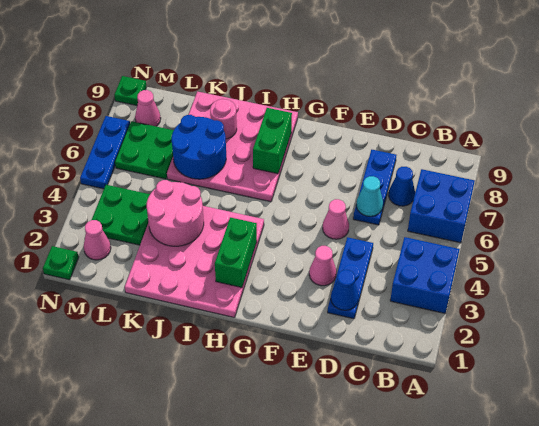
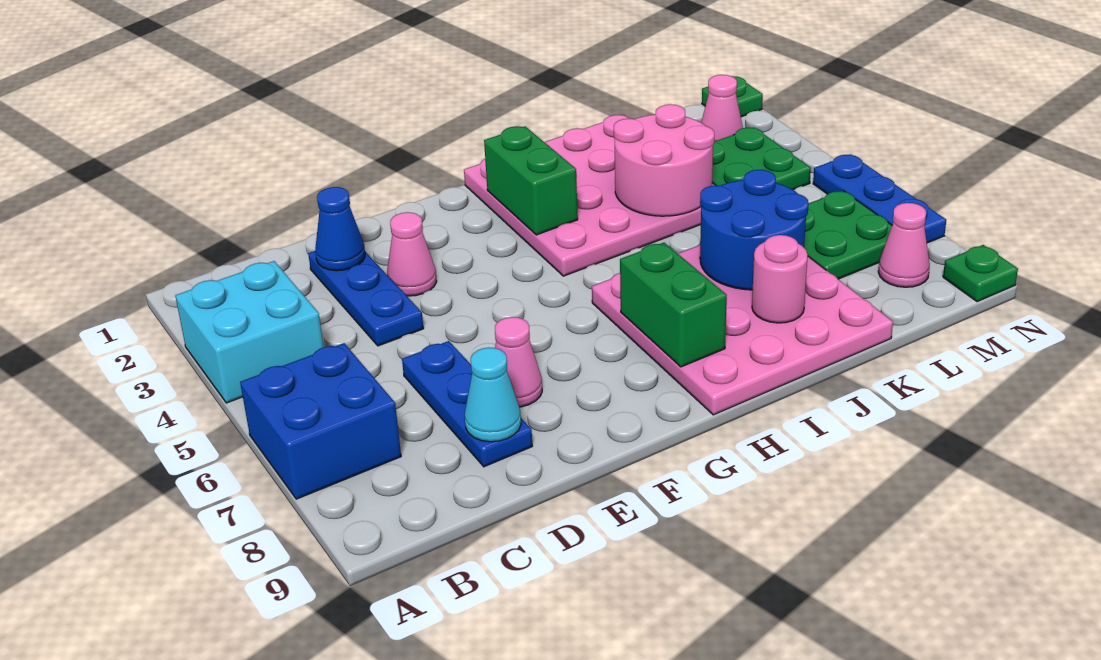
blue brick A3:B4 level 1 -> cyan brick A3:B4 level 1
blue cone C7 level 1 -> none
cyan cone D6 level 2 -> cyan cone D8 level 2
pink cone E5 level 1 -> pink cone E7 level 1

